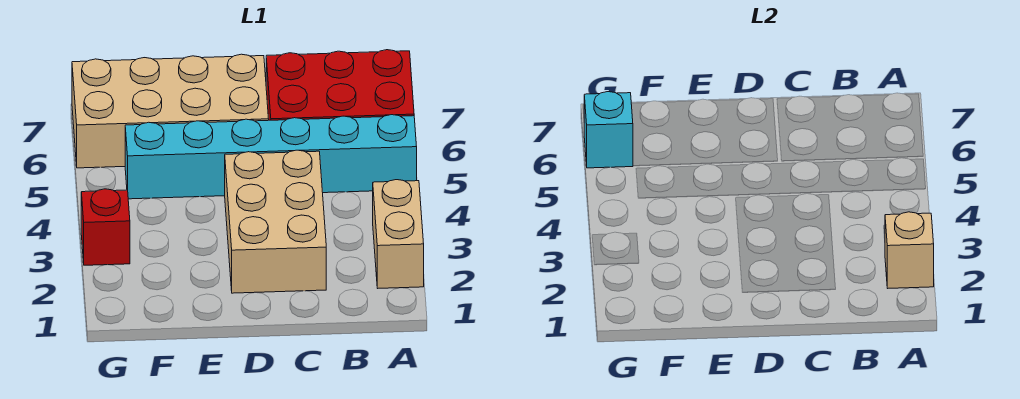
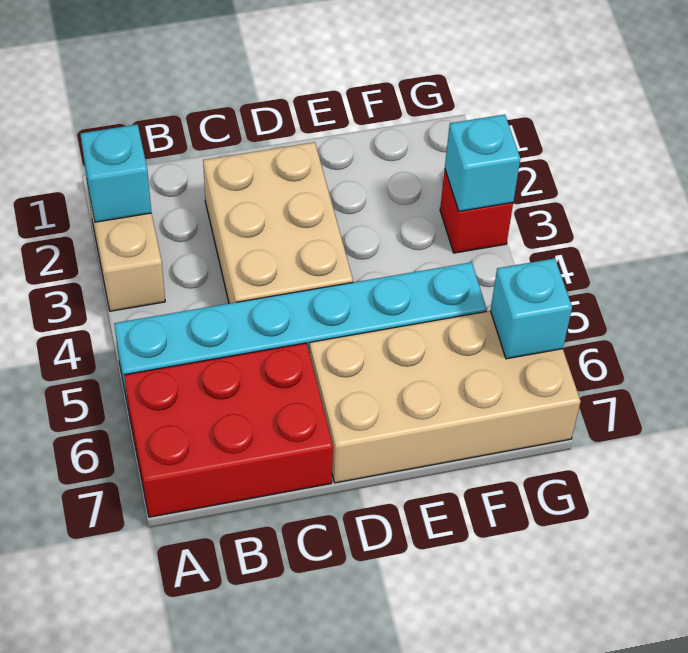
tan brick A2 level 2 -> cyan brick A2 level 2
none -> cyan brick G3 level 2

